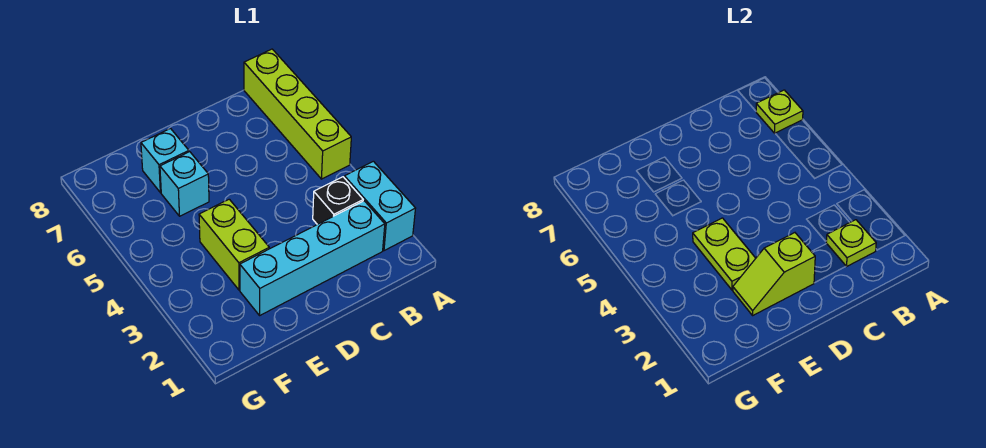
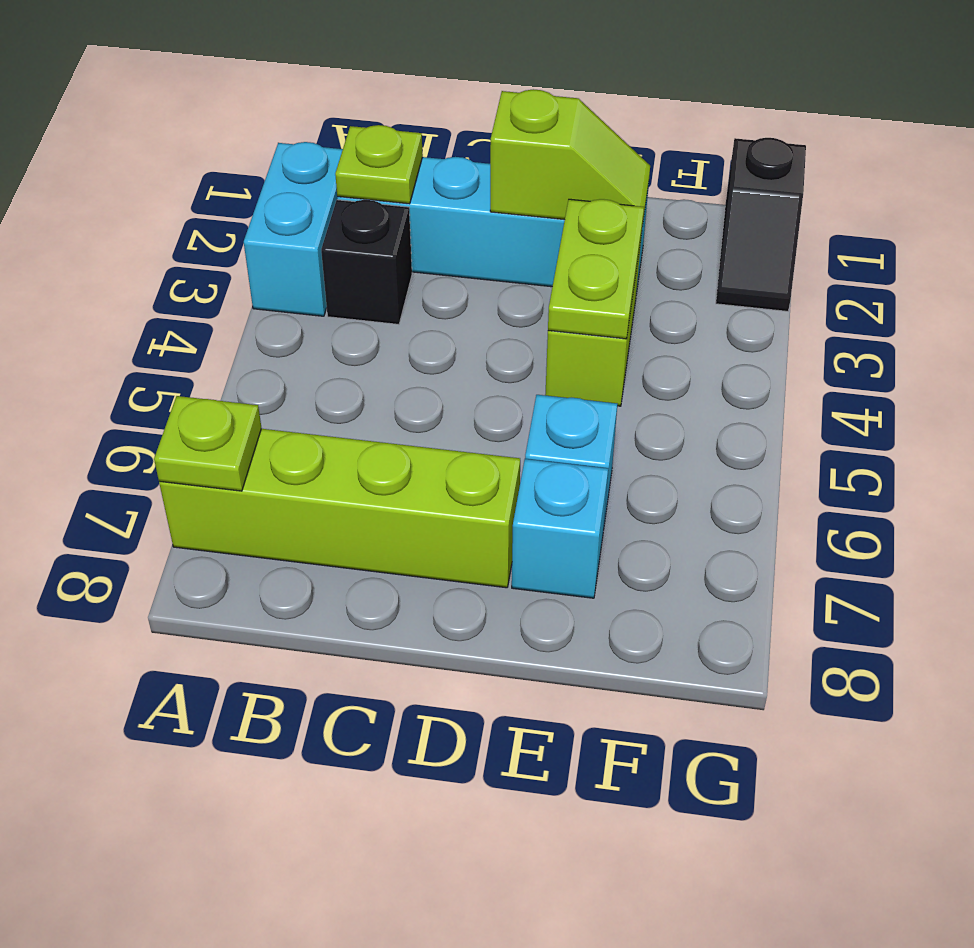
lime brick A5:A8 level 1 -> lime brick A7:D7 level 1
none -> black slope G1:G2 level 1 top 1

